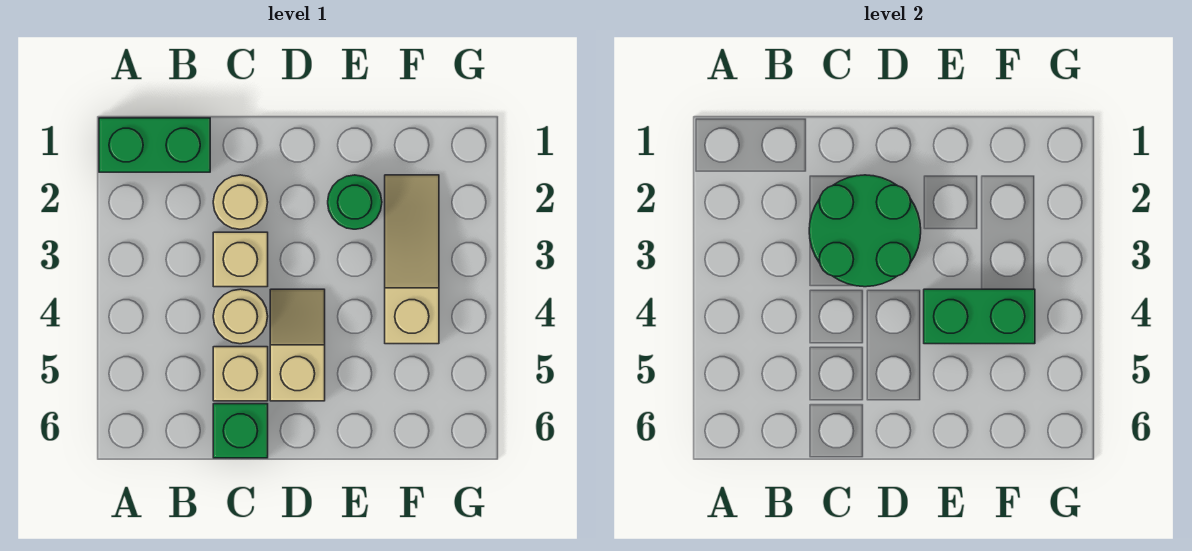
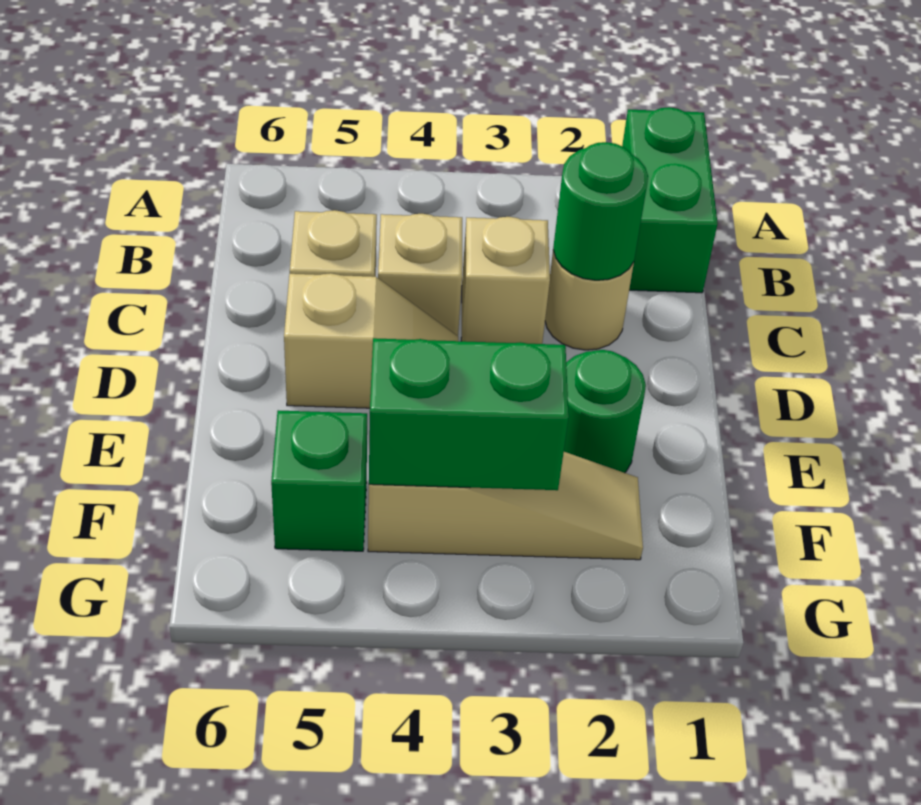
green round brick C2:D3 level 2 -> green round brick C2 level 2
tan round brick C4 level 1 -> tan brick C4 level 1
green brick C6 level 1 -> green brick F5 level 1
green brick E4:F4 level 2 -> green brick F3:F4 level 2

